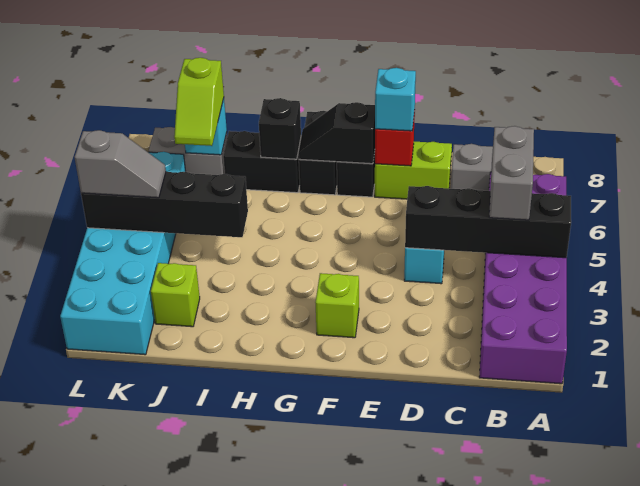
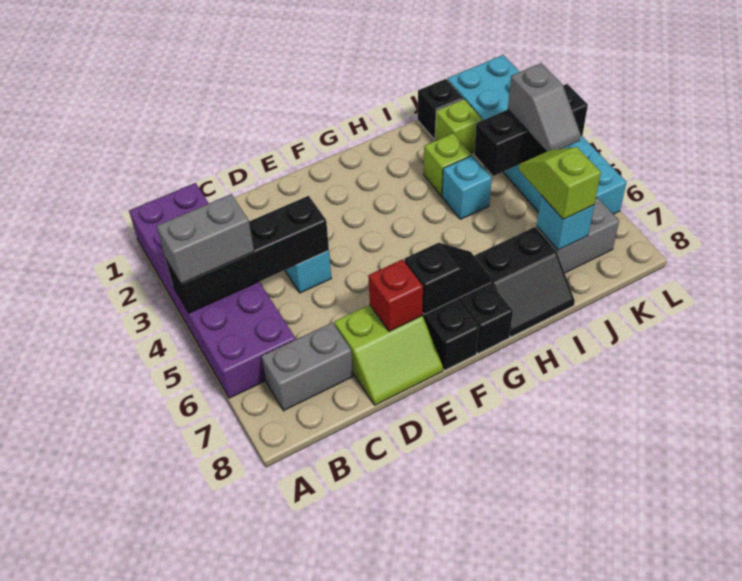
grey brick B4:B5 level 3 -> grey brick A4:B4 level 3
cyan brick E7 level 3 -> cyan brick I4 level 1
lime brick F2 level 1 -> lime brick I3 level 1
black brick H7 level 2 -> black brick J1 level 1
black brick I4:L4 level 2 -> black brick J4:L4 level 2
grey slope K4:L4 level 3 top L -> grey slope K4:K5 level 3 top 4

